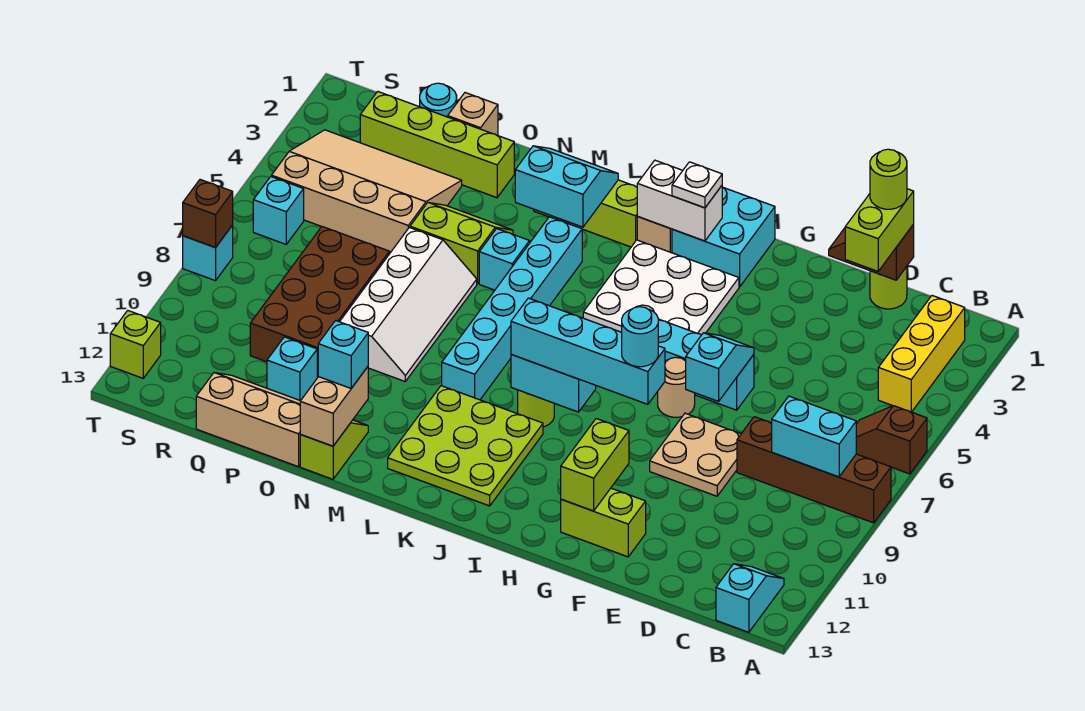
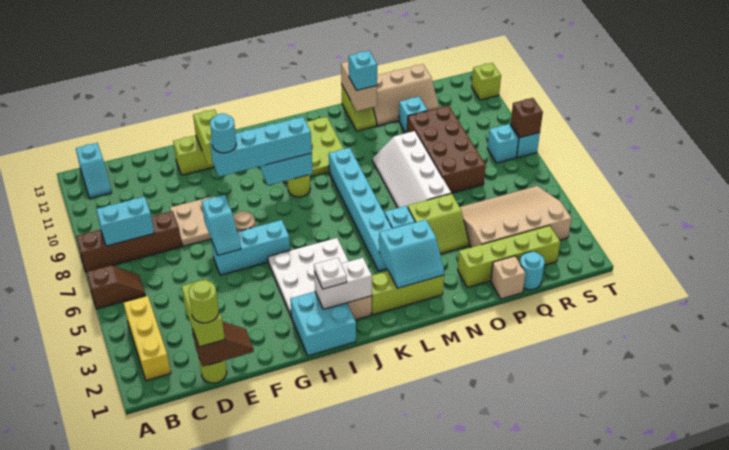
tan slope P3:S5 level 1 top 5 -> tan slope P3:S5 level 1 top 3
cyan brick S6 level 1 -> cyan brick S8 level 1

